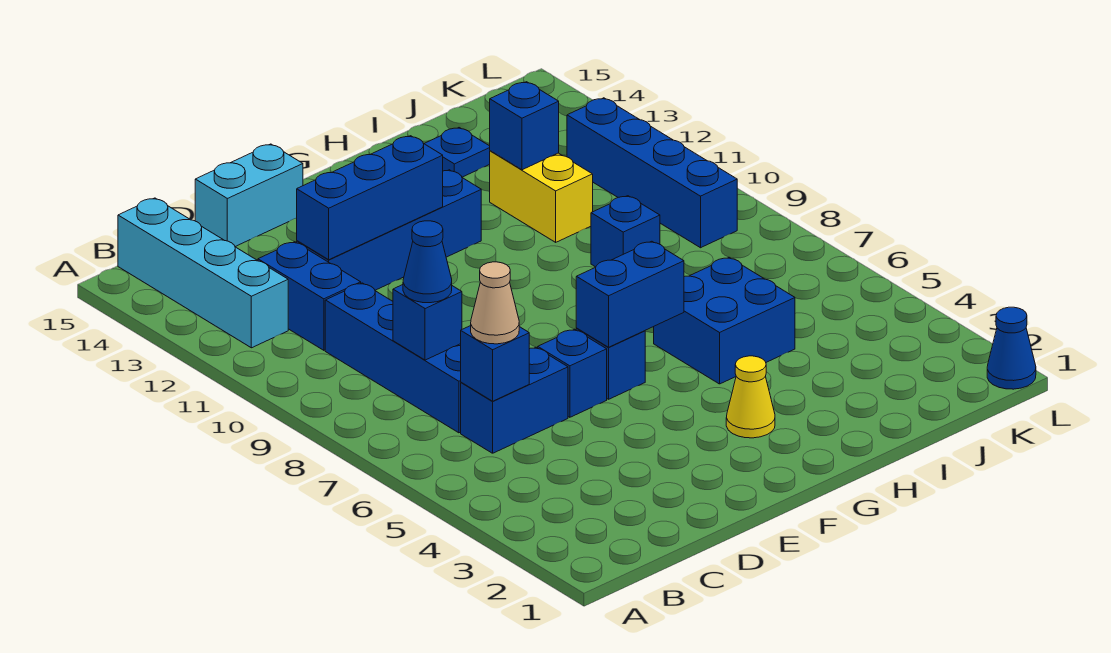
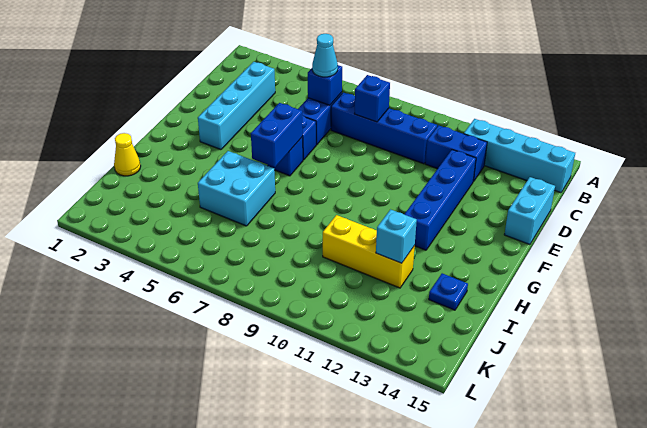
none -> cyan brick C3:F3 level 1
tan cone C6 level 3 -> cyan cone C6 level 3
blue cone C8 level 3 -> none
blue brick D12:F12 level 2 -> none
yellow cone G3 level 1 -> yellow cone I1 level 1
blue brick H5:I6 level 1 -> cyan brick H5:I6 level 1
blue brick I9 level 1 -> none
yellow brick I11:I12 level 1 -> yellow brick I10:I12 level 1
blue brick I12 level 2 -> cyan brick I12 level 2
blue brick K9:K12 level 1 -> none
blue cone L1 level 1 -> none

